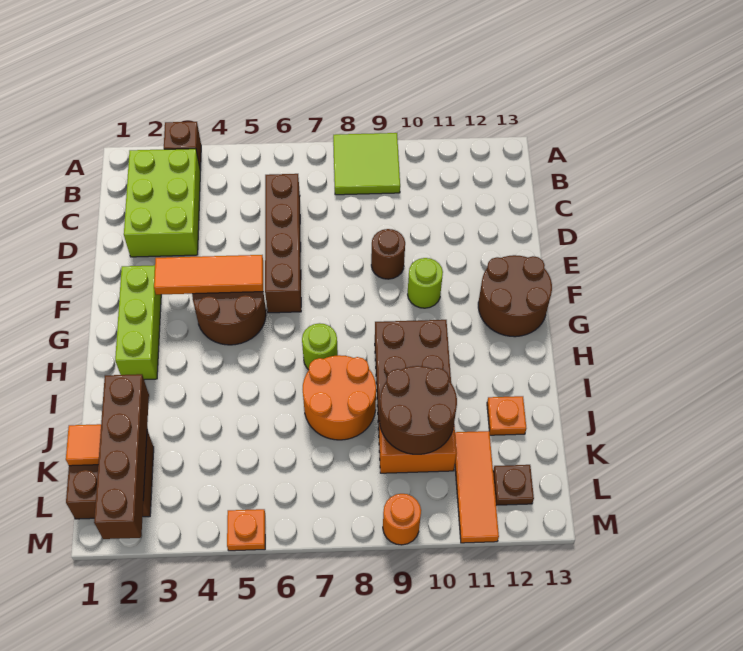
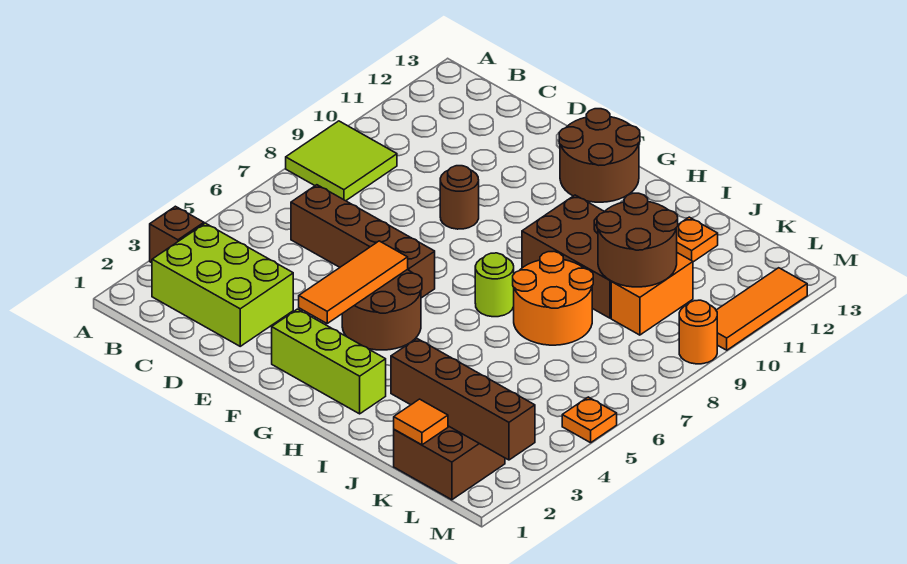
lime round brick F10 level 1 -> none
orange tile K11:M11 level 1 -> orange tile M10:M12 level 1
brown plate L12 level 1 -> none

